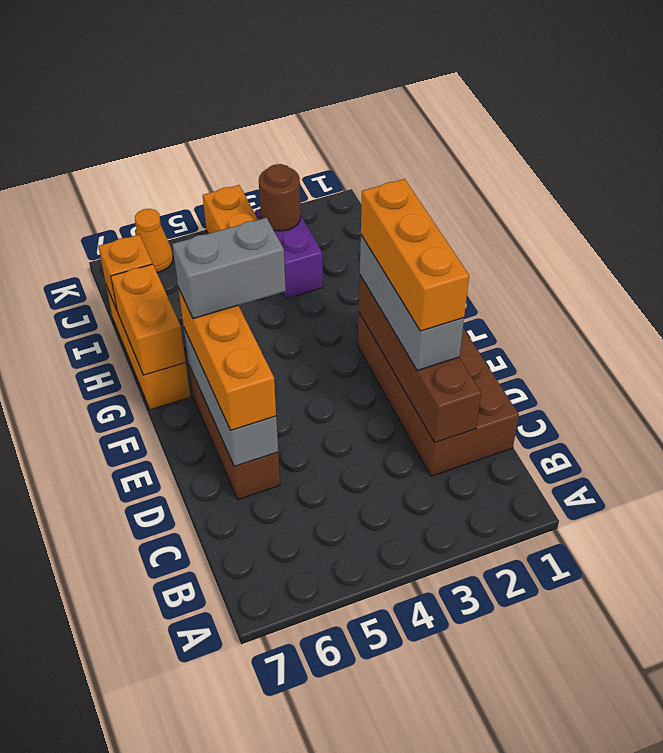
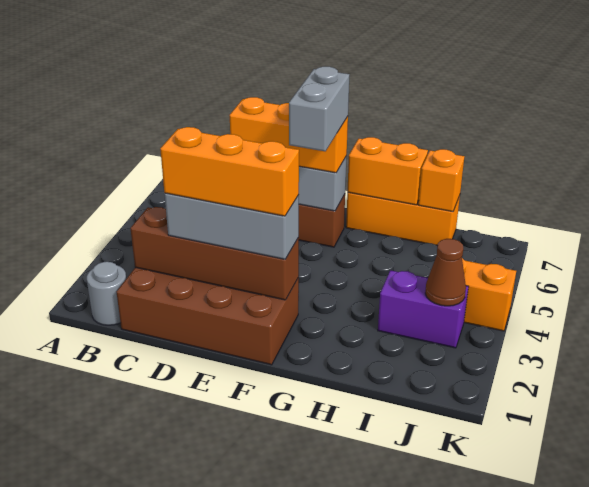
none -> grey round brick B1 level 1
brown round brick J3 level 2 -> brown cone J3 level 2
orange cone K6 level 1 -> none

